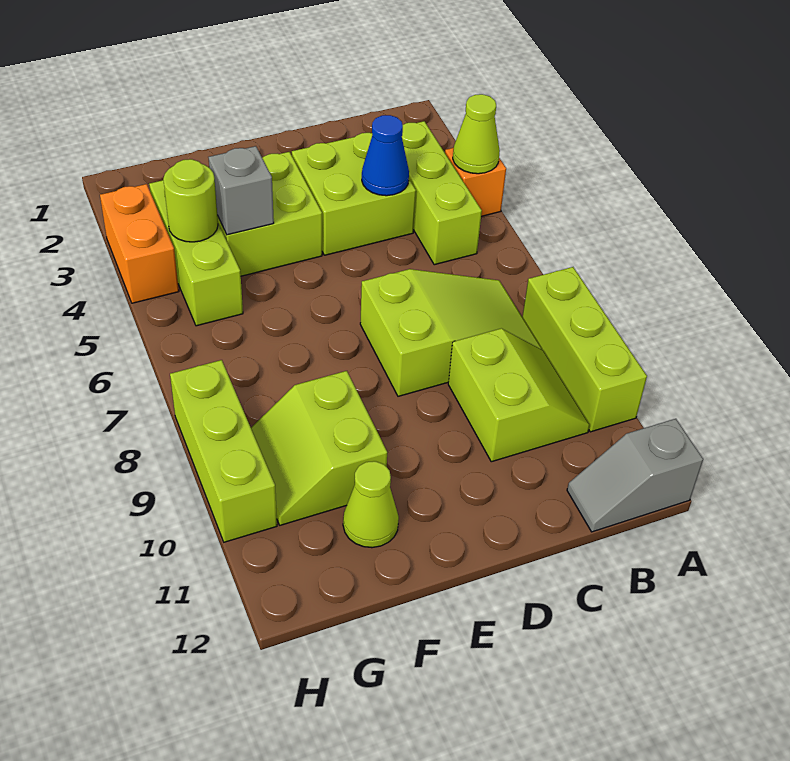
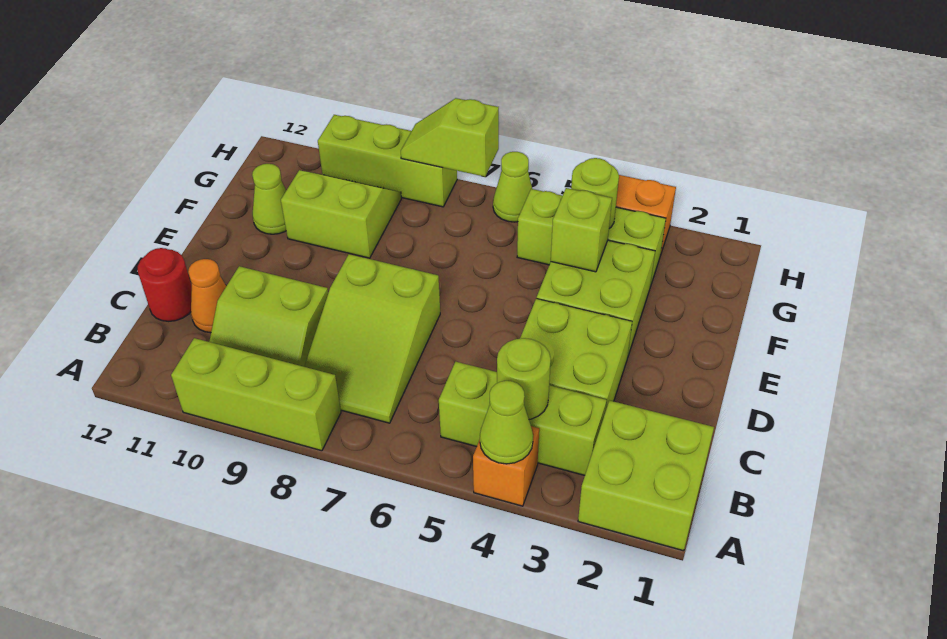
none -> lime brick A1:B2 level 1
grey slope A12:B12 level 1 top A -> none
none -> lime round brick B4 level 2
blue cone C4 level 2 -> none
none -> orange cone C11 level 1
none -> red round brick C12 level 1
grey brick F4 level 2 -> lime brick F4 level 2
none -> lime cone H6 level 1
none -> lime slope H7:H8 level 2 top 7

